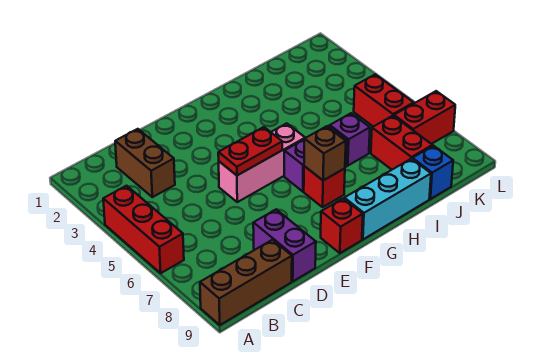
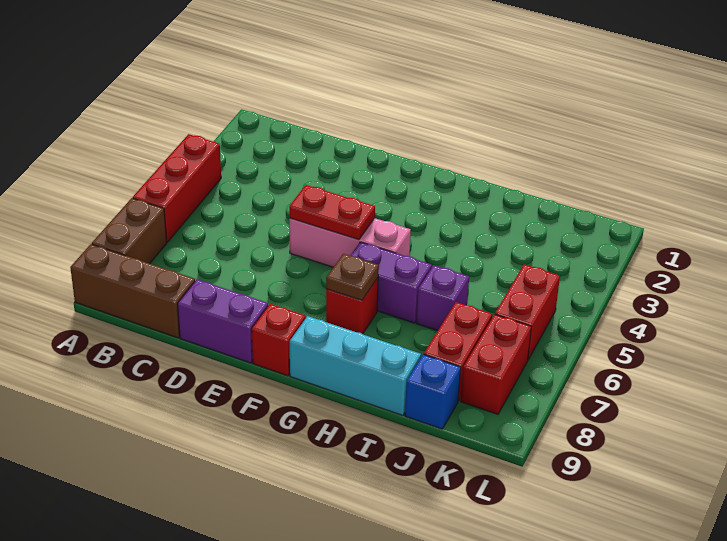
brown brick C2:C3 level 1 -> brown brick A7:A8 level 1
purple brick D8:D9 level 1 -> purple brick D9:E9 level 1
brown brick G7 level 2 -> brown plate G7 level 2
red brick K7:L7 level 1 -> red brick K7:K8 level 1

